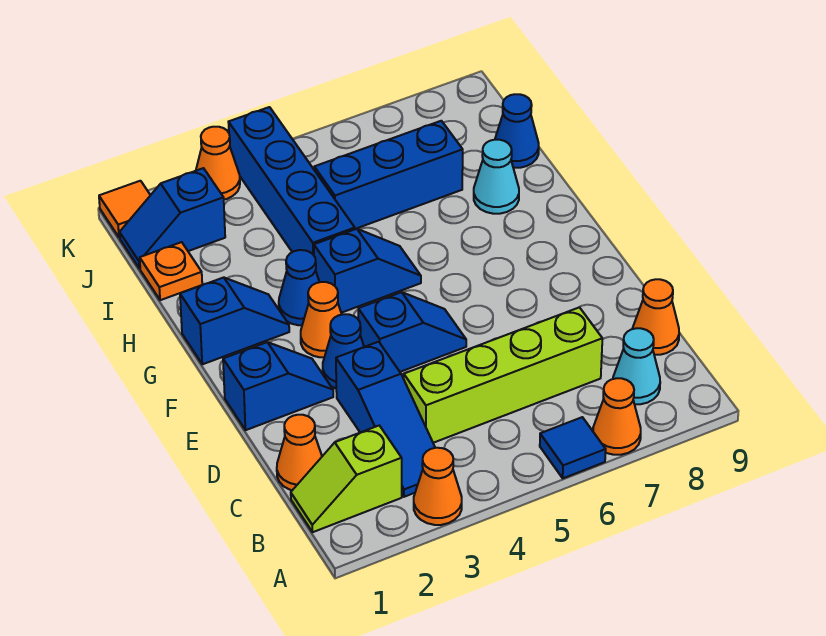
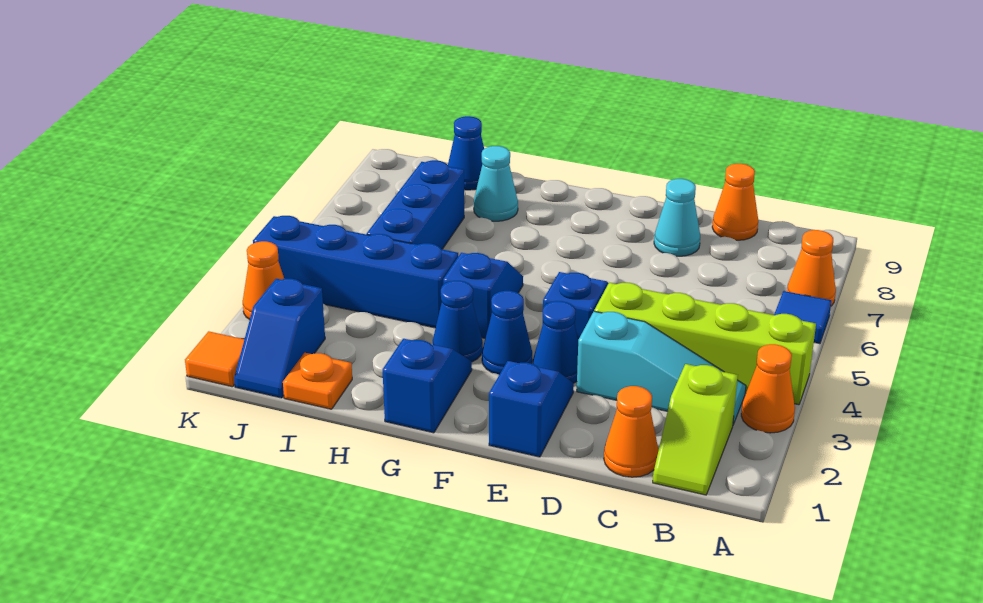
blue slope B3:D3 level 1 top D -> cyan slope B3:D3 level 1 top D
cyan cone B8 level 1 -> cyan cone D8 level 1
lime brick C4:C7 level 1 -> lime brick A4:D4 level 1
orange cone F3 level 1 -> blue cone F3 level 1

